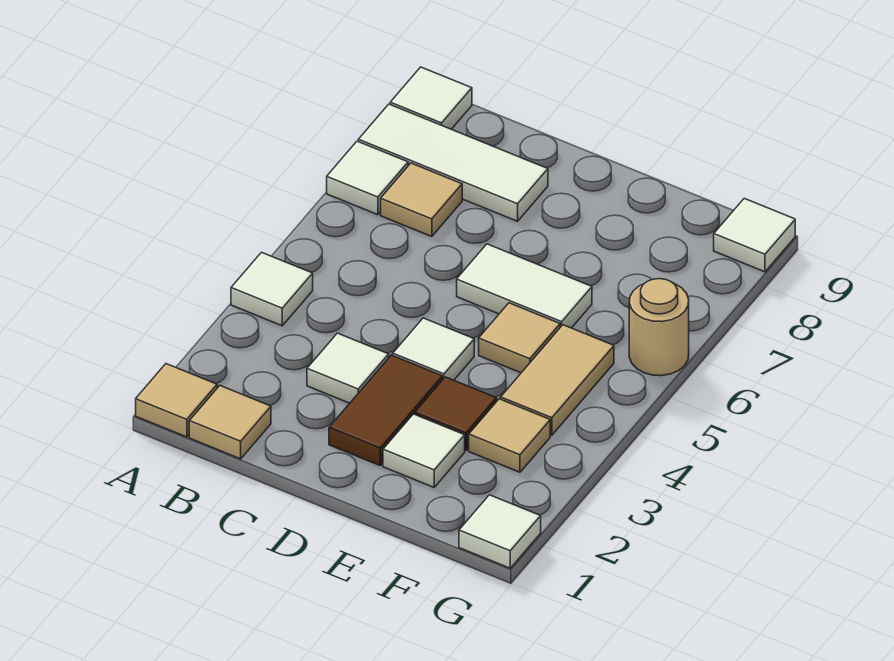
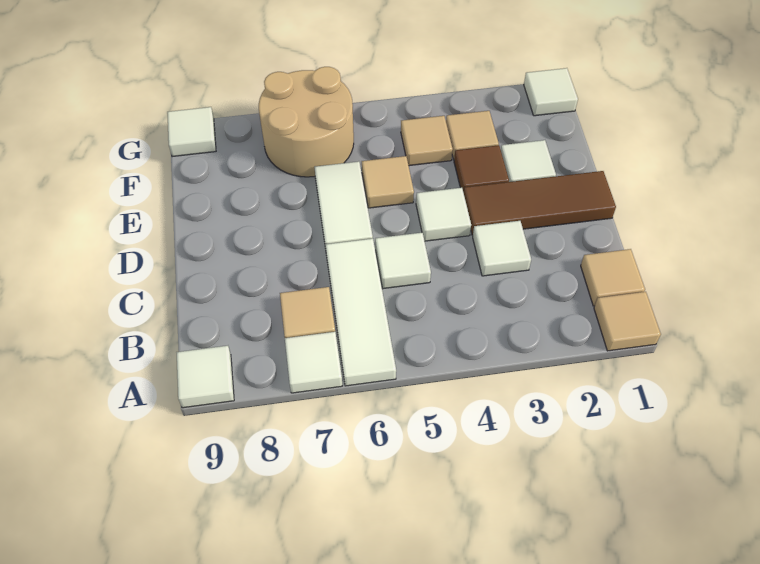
white tile A4 level 1 -> white tile C5 level 1
white tile A8:C8 level 1 -> white tile A6:C6 level 1
brown tile D2:D3 level 1 -> brown tile D1:D3 level 1
tan tile F4:F5 level 1 -> tan tile F4 level 1
tan round brick G6 level 1 -> tan round brick F6:G7 level 1

